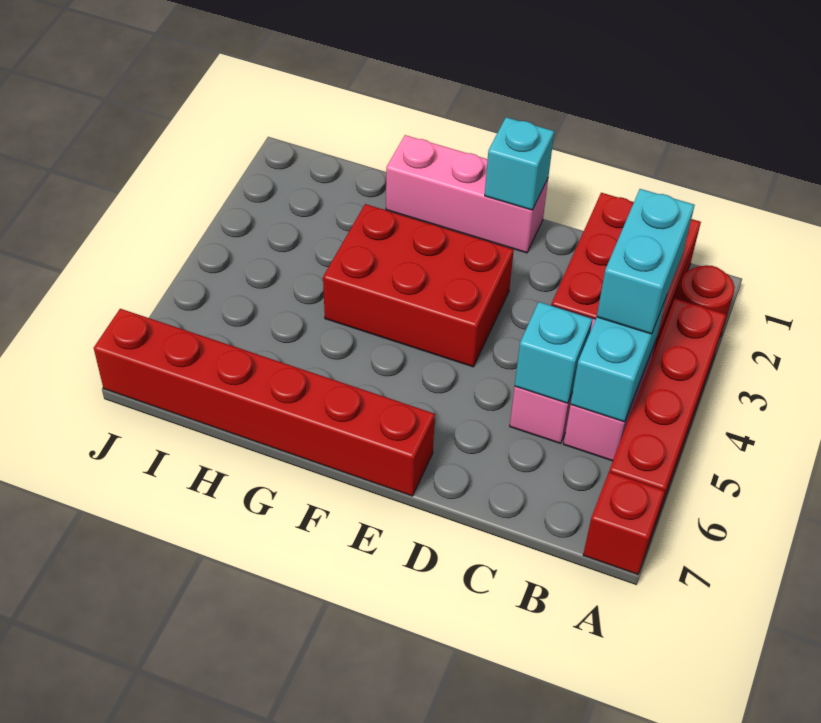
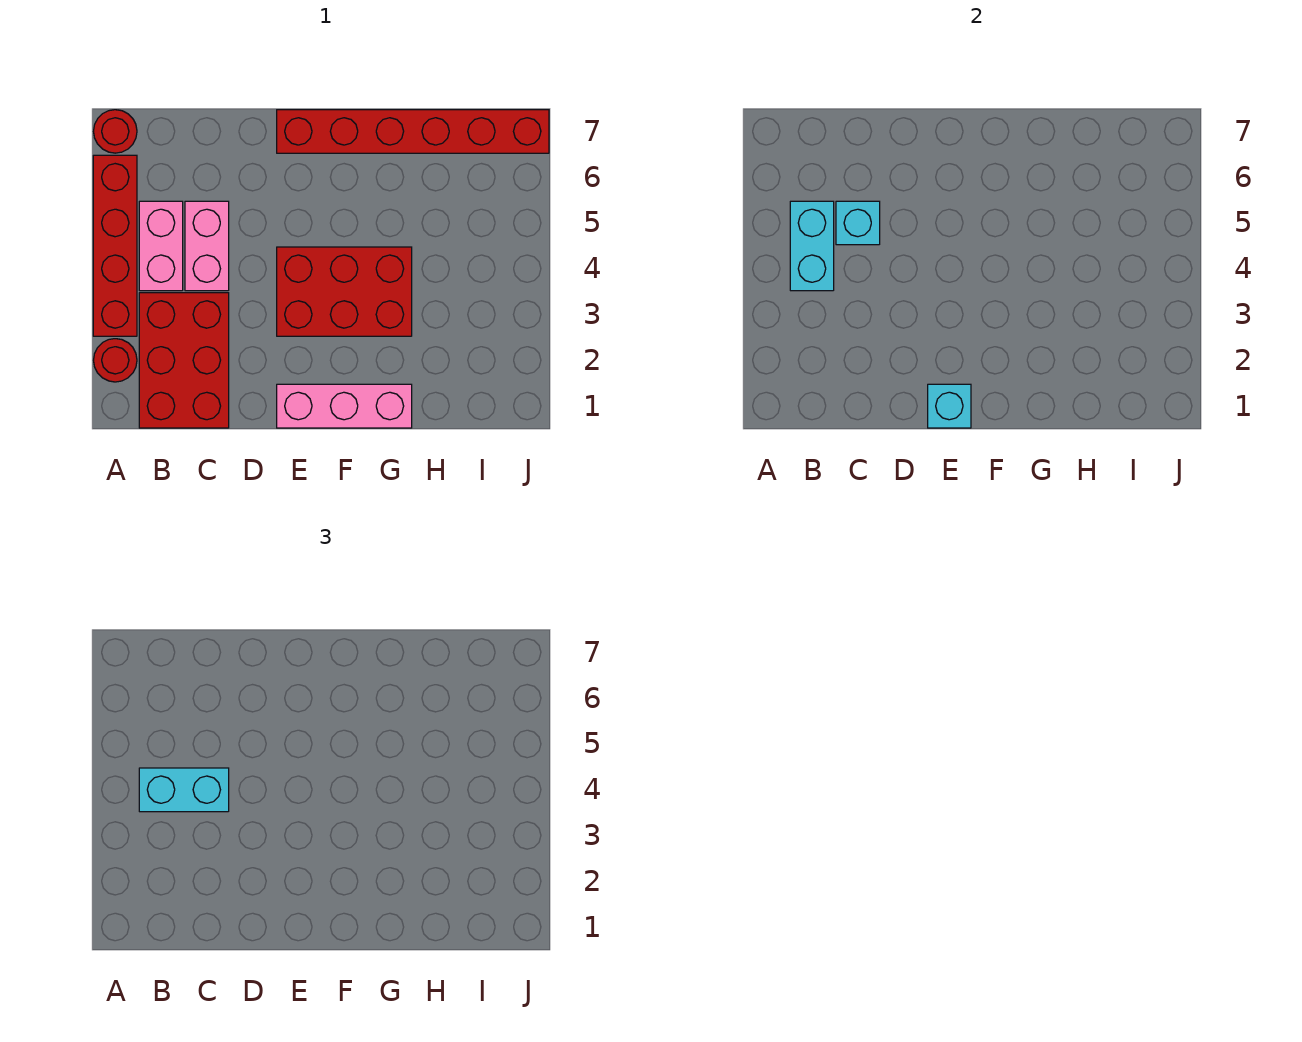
red brick A7 level 1 -> red round brick A7 level 1
cyan brick B3:B4 level 3 -> cyan brick B4:C4 level 3

